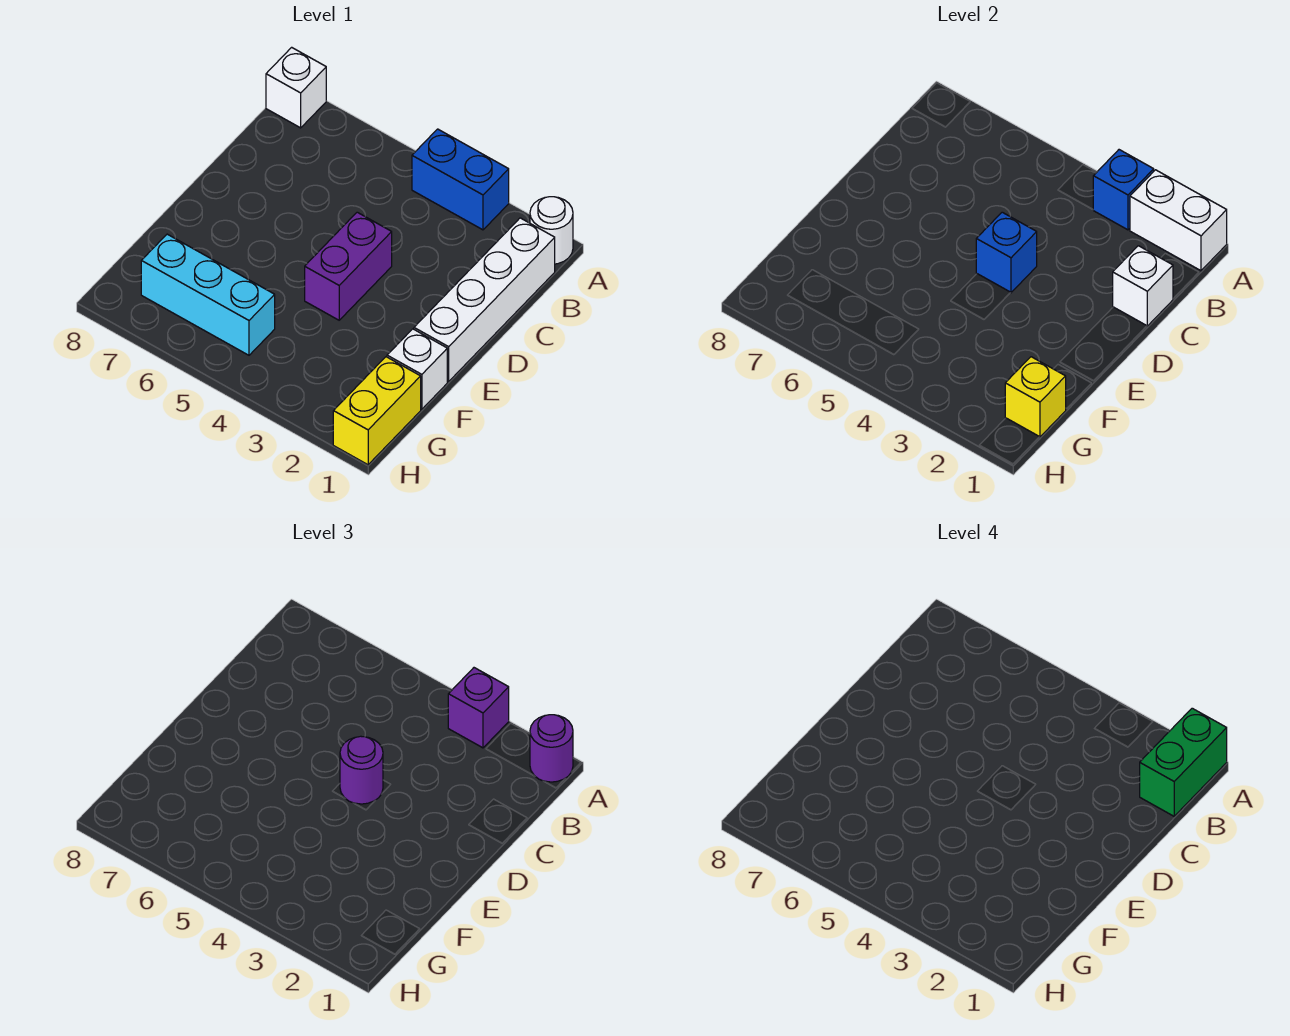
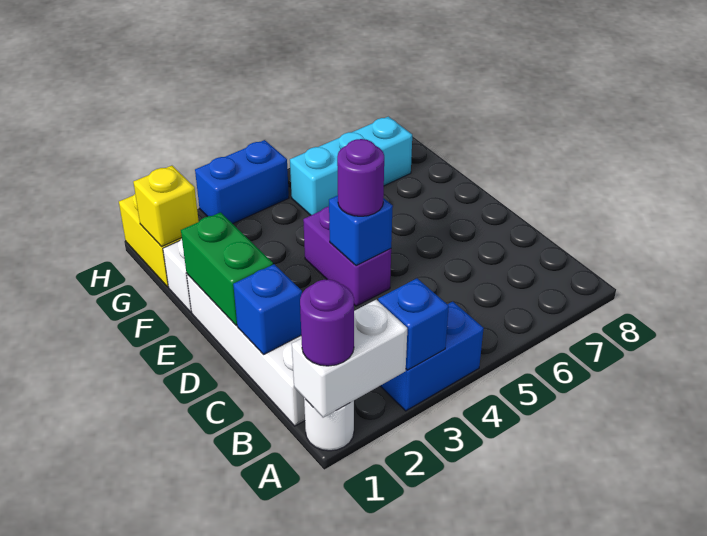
green brick A1:B1 level 4 -> green brick D1:E1 level 2
purple brick A3 level 3 -> none
white brick A8 level 1 -> none
white brick C1 level 2 -> blue brick C1 level 2
none -> blue brick H3:H4 level 1

